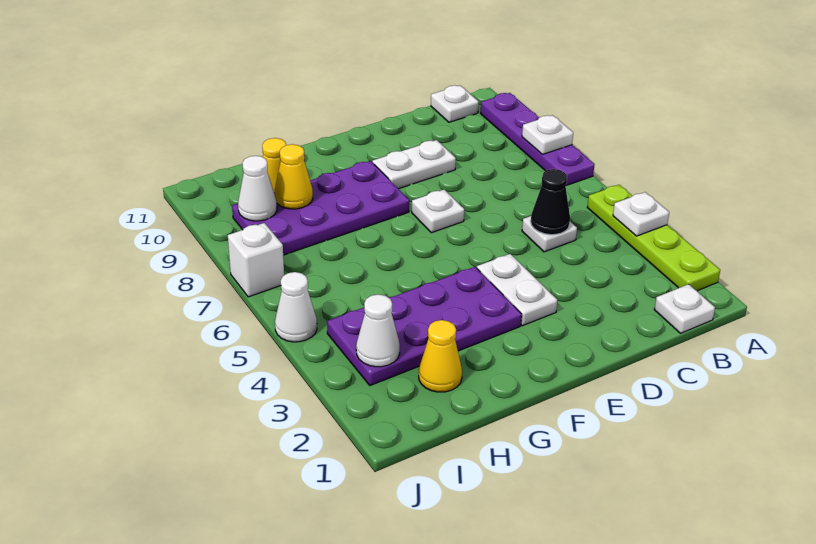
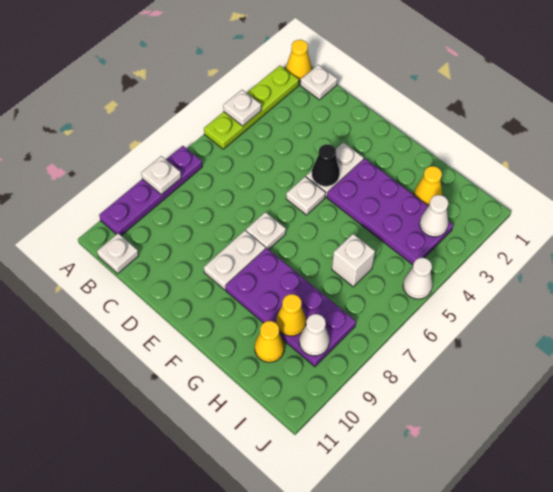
none -> yellow cone A1 level 1
white plate C5 level 1 -> white plate E5 level 1
black cone C5 level 2 -> black cone E4 level 2
white plate D9:E9 level 1 -> white plate E8:E9 level 1
white brick J7 level 1 -> white brick H6 level 1

